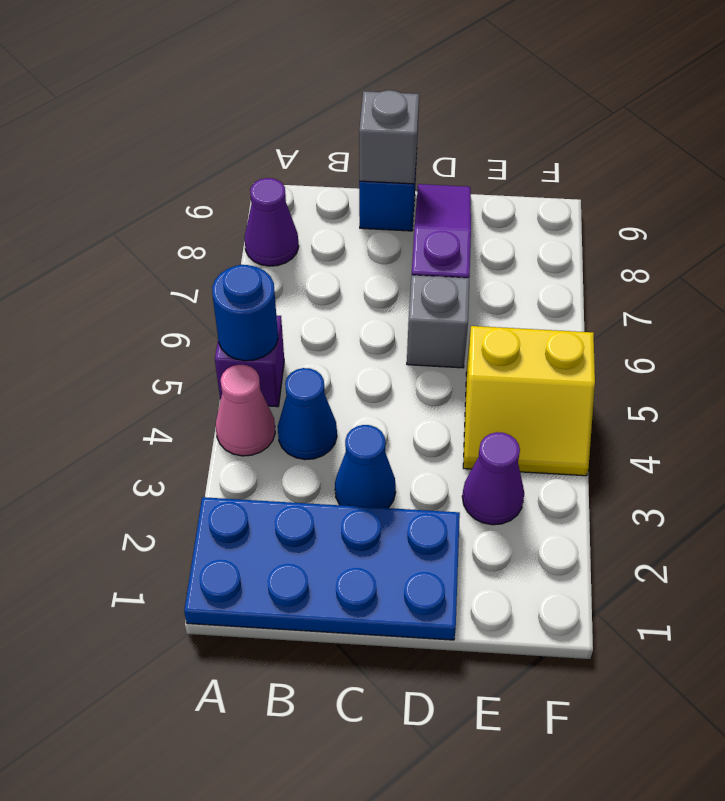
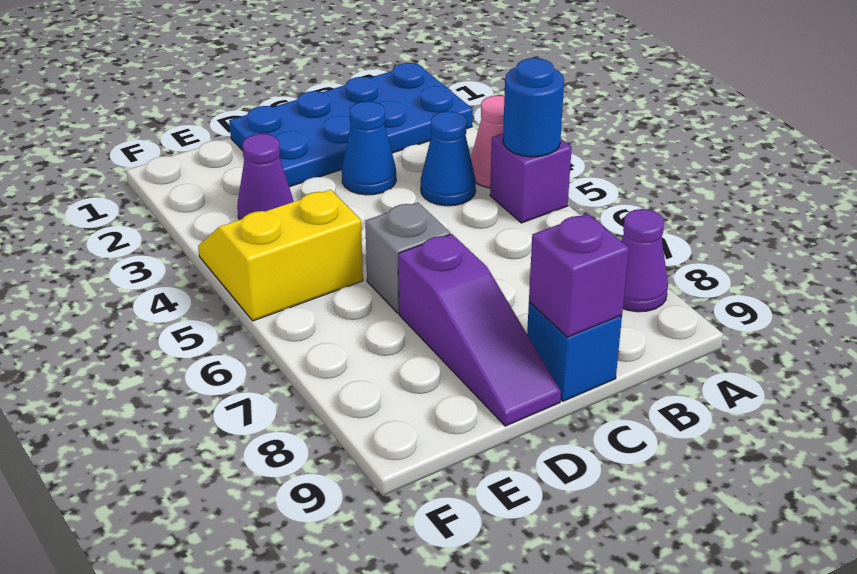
grey brick C9 level 2 -> purple brick C9 level 2

